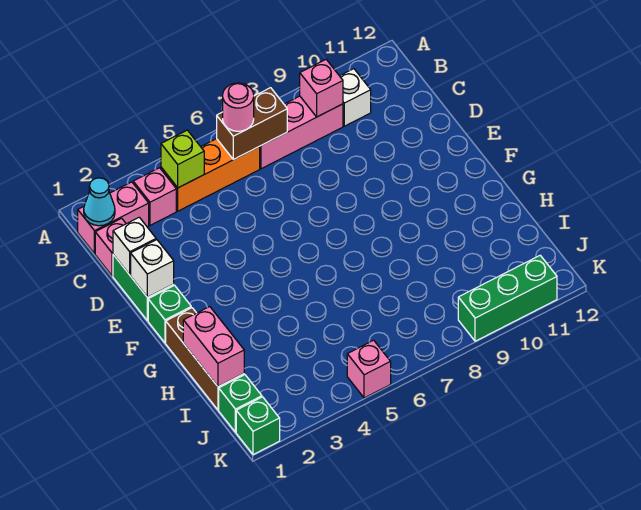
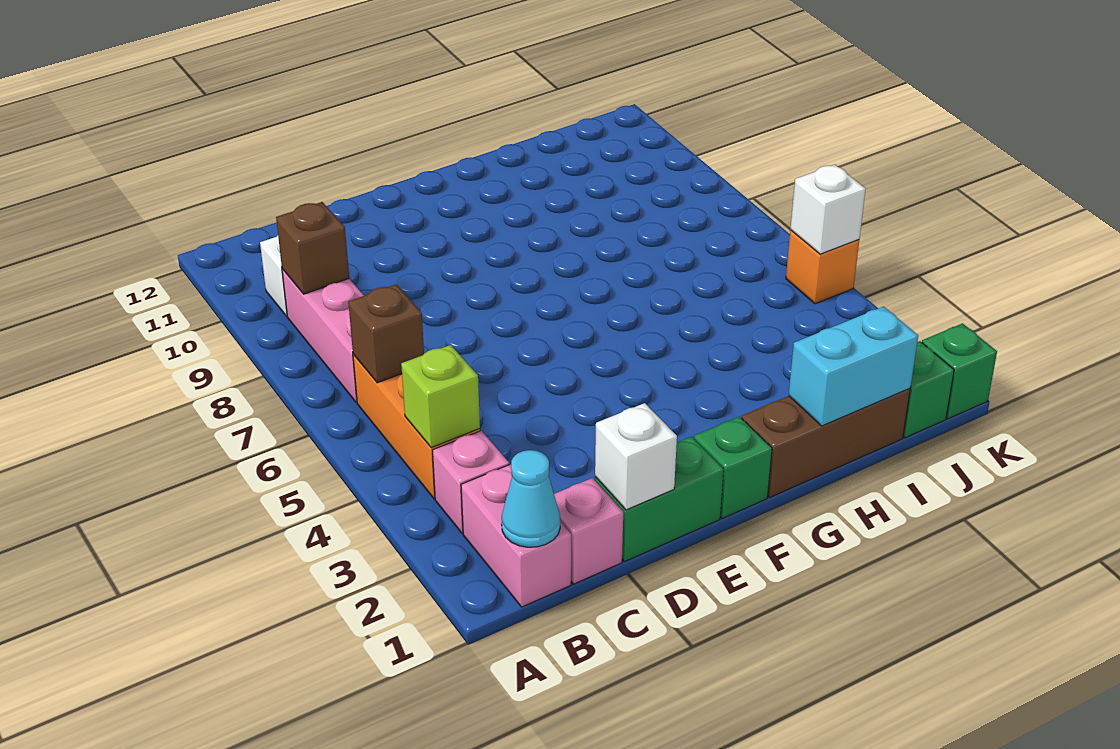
brown brick B6:B7 level 2 -> brown brick B6 level 2
pink round brick B6 level 3 -> none
pink brick B9 level 2 -> brown brick B9 level 2
white brick E1 level 2 -> white brick K5 level 2
pink brick H1:I1 level 2 -> cyan brick H1:I1 level 2
pink brick K5 level 1 -> orange brick K5 level 1
green brick K9:K11 level 1 -> none

